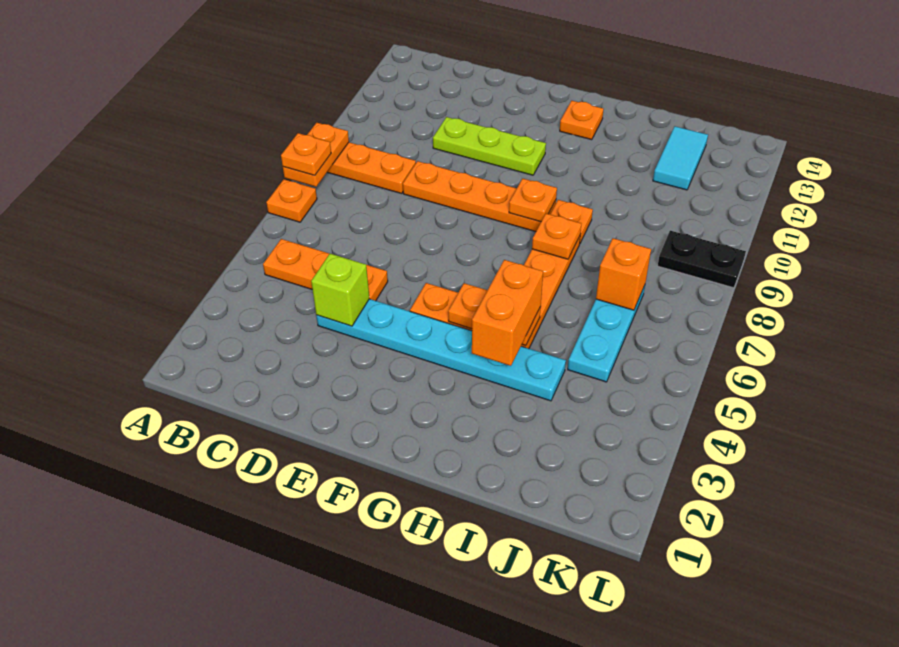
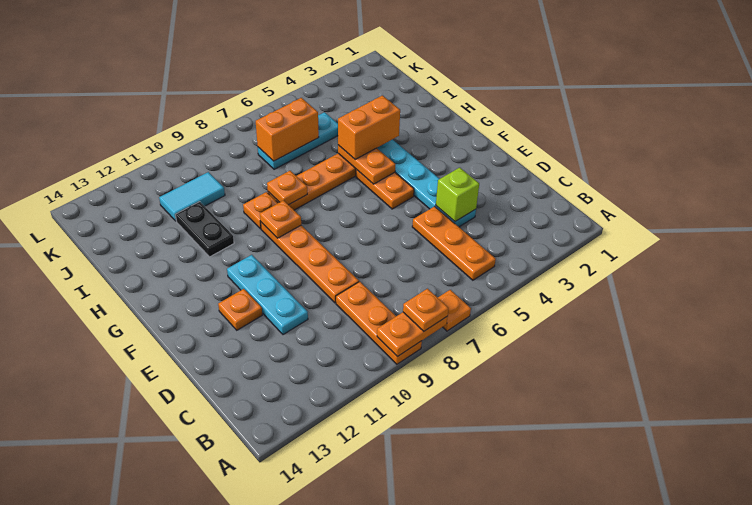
lime plate D11:F11 level 1 -> cyan plate D11:F11 level 1
orange plate G13 level 1 -> orange plate E12 level 1
orange brick J7 level 2 -> orange brick J6:J7 level 2
cyan tile J12:J13 level 1 -> cyan tile J10:J11 level 1
black plate K9:L9 level 1 -> black plate H11:I11 level 1

